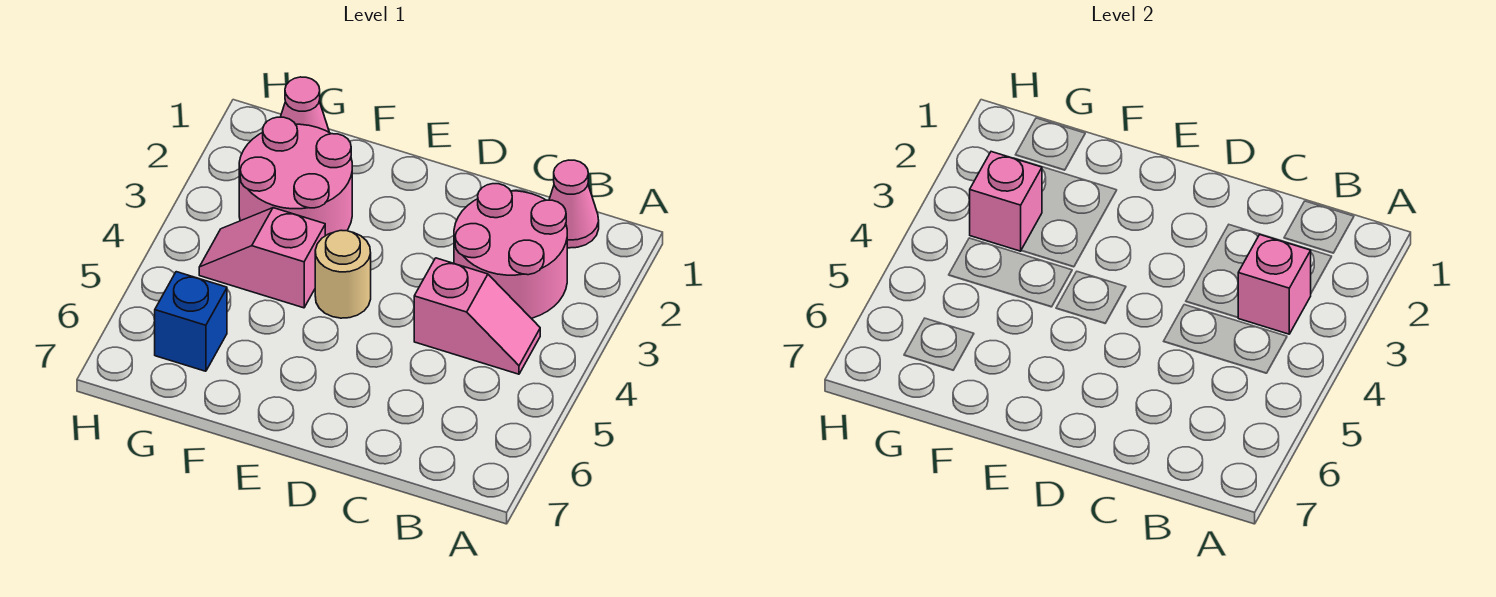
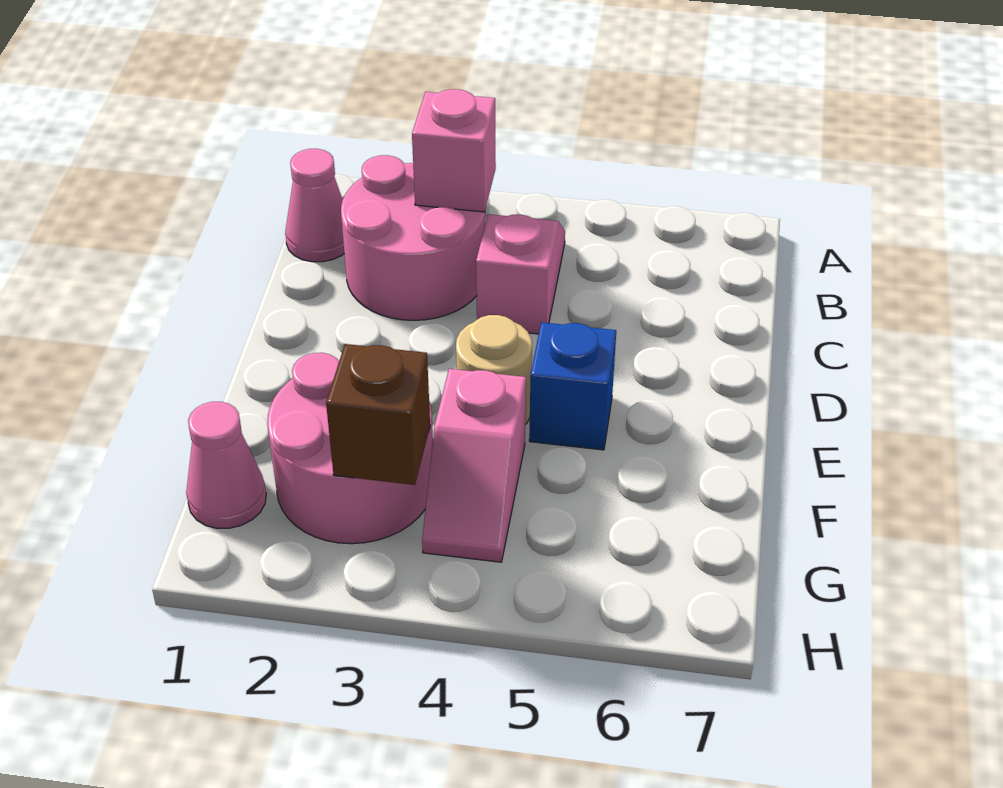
pink brick G3 level 2 -> brown brick G3 level 2
blue brick G6 level 1 -> blue brick E5 level 1

